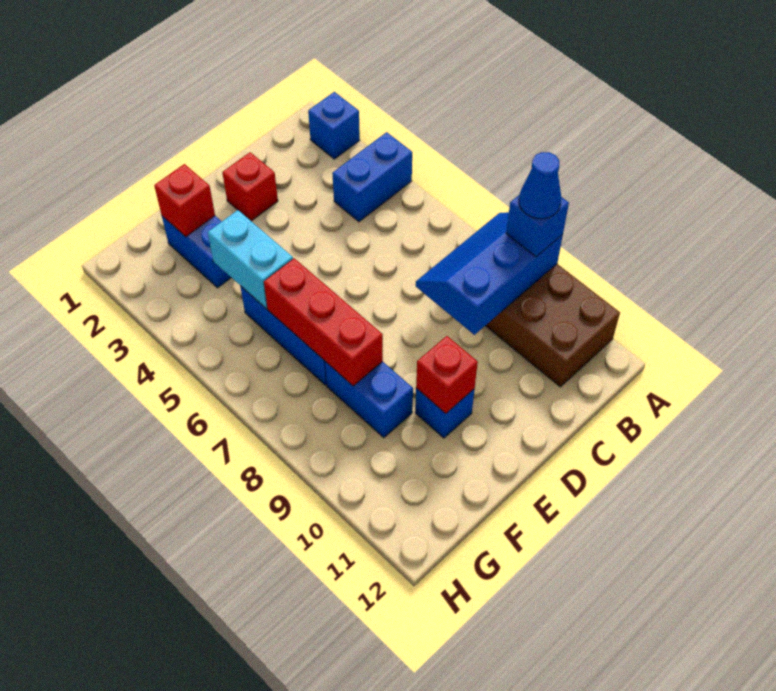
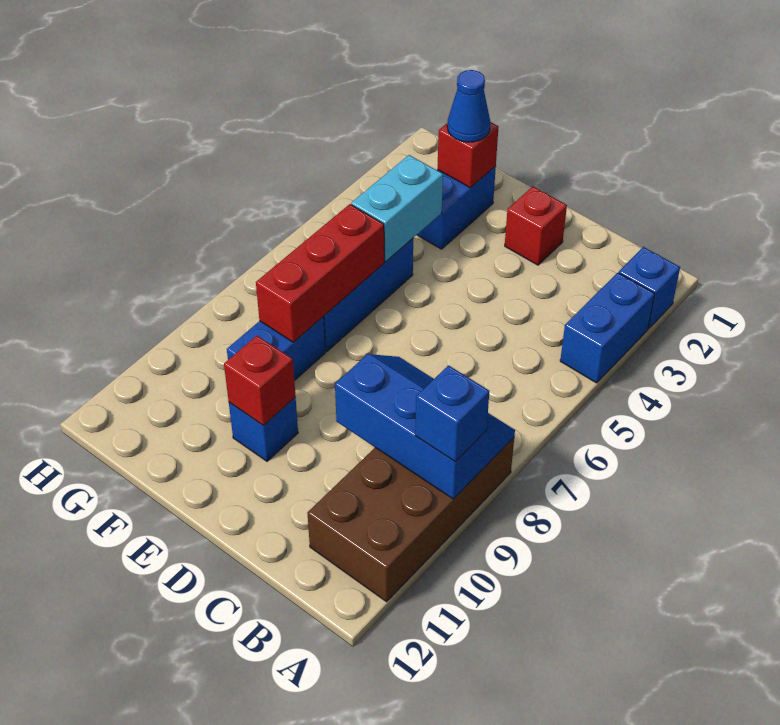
blue brick A4:B4 level 1 -> blue brick A3:A4 level 1
blue cone A9 level 4 -> blue cone F2 level 3

